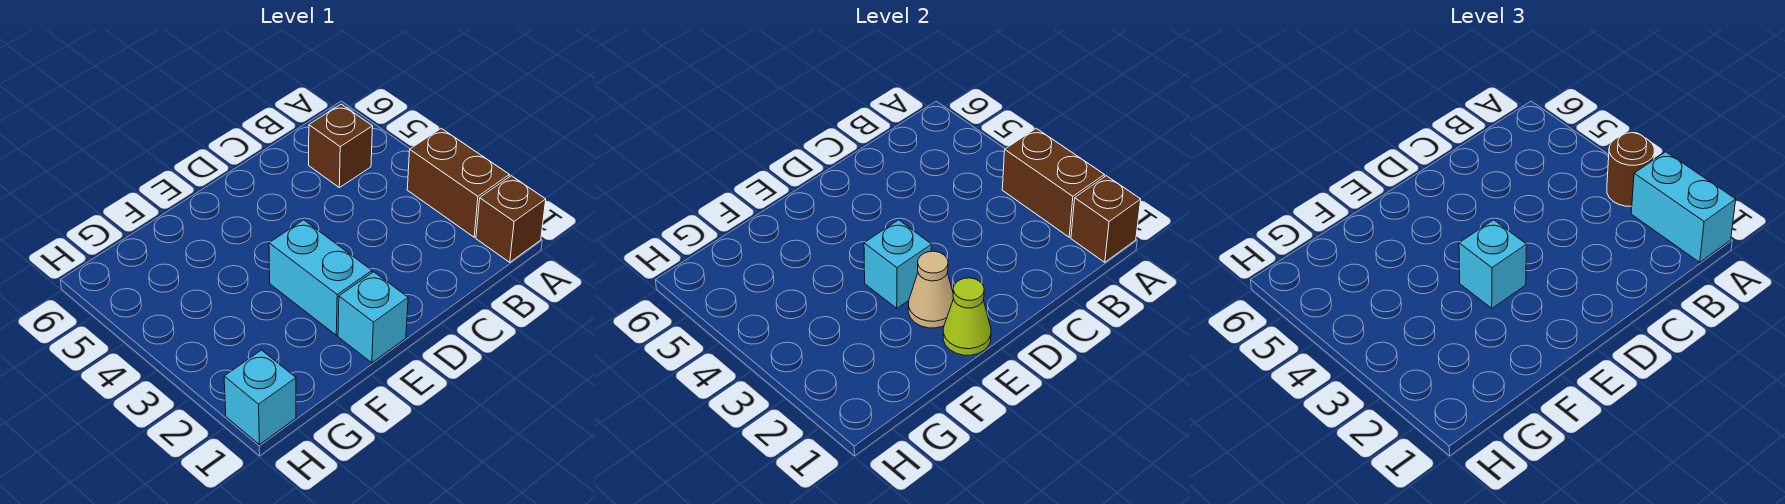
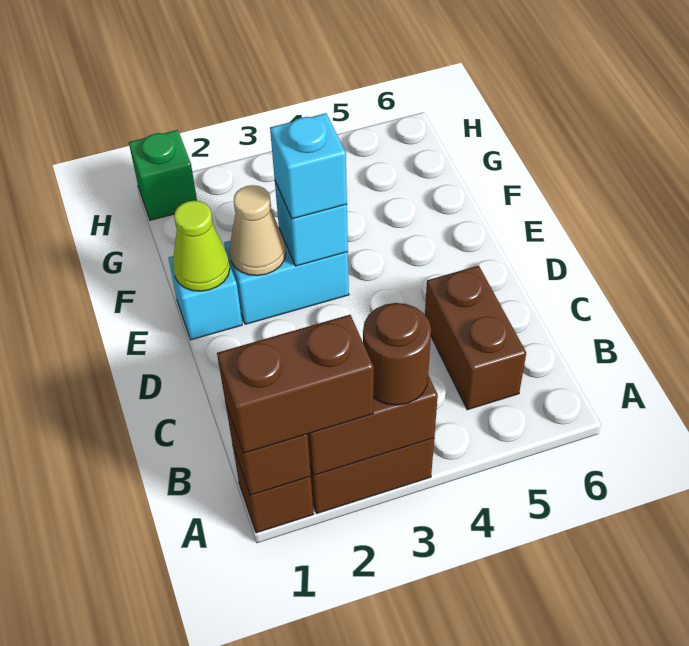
cyan brick A1:A2 level 3 -> brown brick A1:A2 level 3
brown brick B5 level 1 -> brown brick B5:C5 level 1
cyan brick H1 level 1 -> green brick H1 level 1

